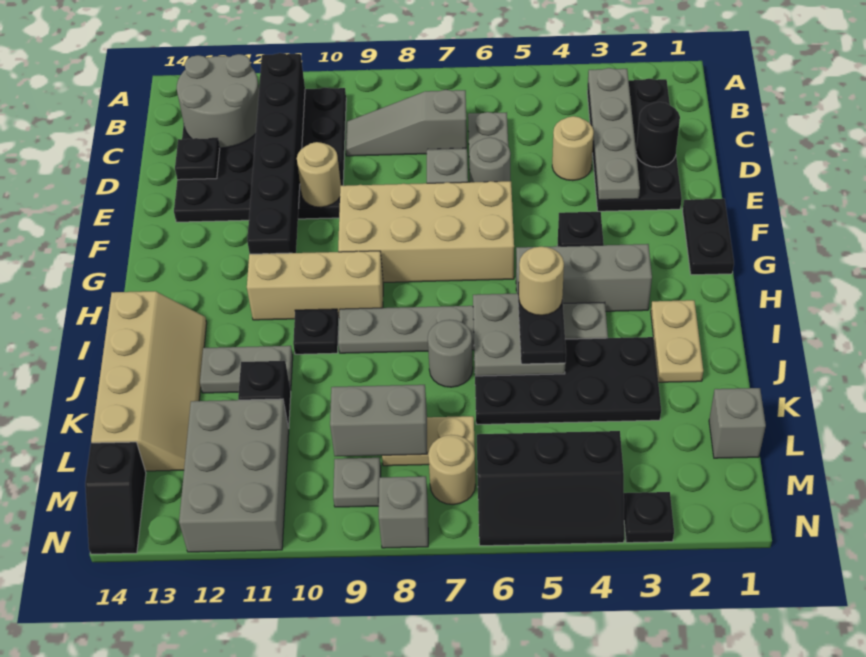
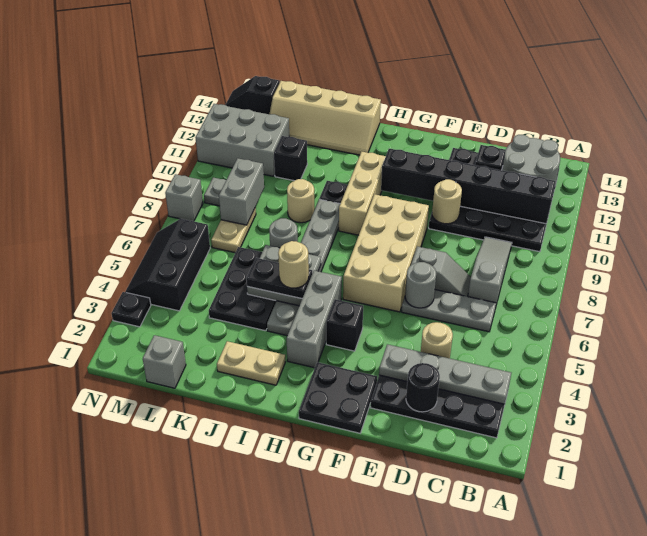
black plate F1:G1 level 1 -> black plate F1:G2 level 1
black plate J3:K6 level 1 -> black plate J4:K6 level 1
grey plate J11:J12 level 1 -> none
tan round brick M7 level 1 -> tan round brick J9 level 1

